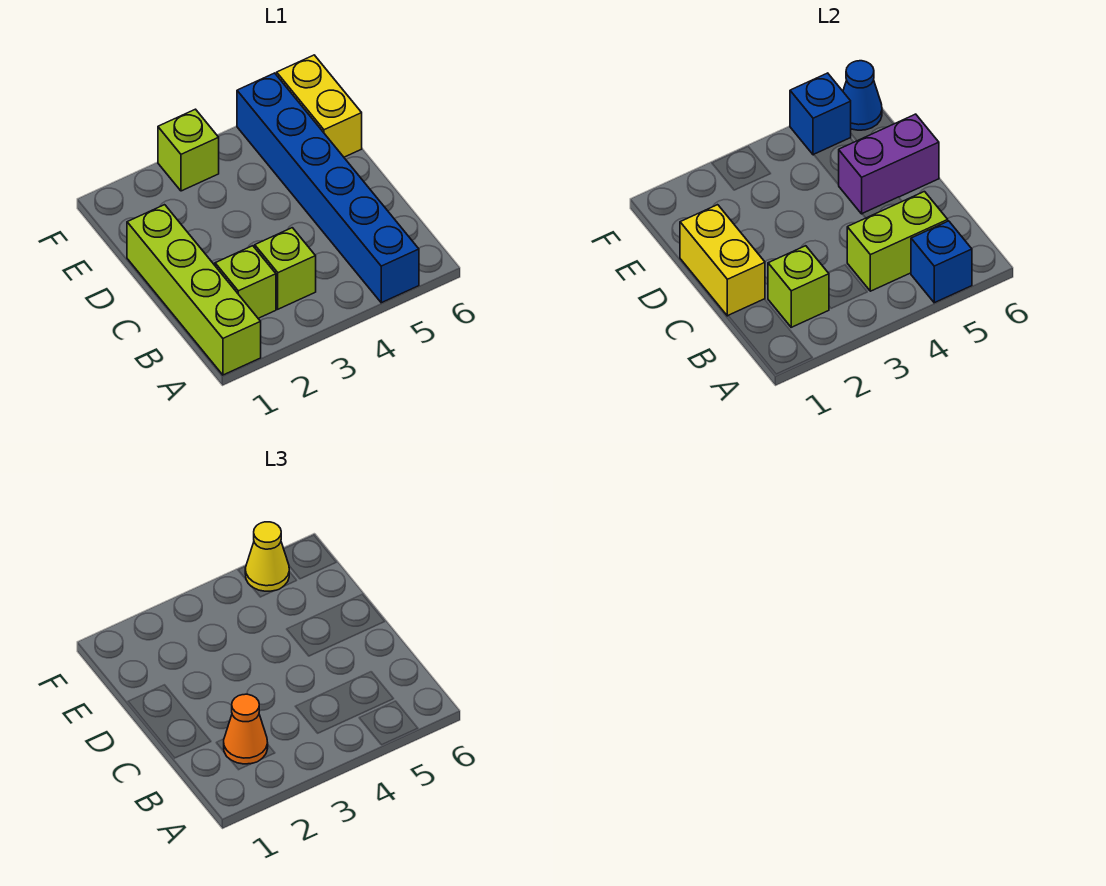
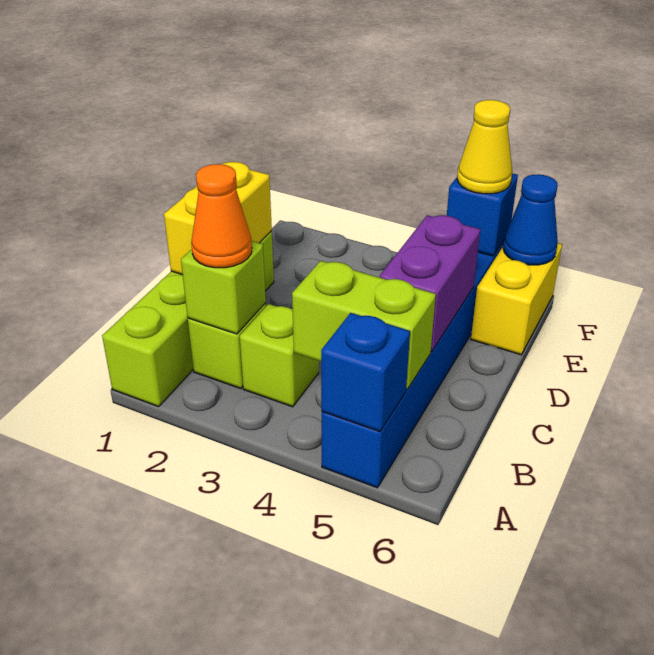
purple brick D5:D6 level 2 -> purple brick C5:D5 level 2
lime brick F3 level 1 -> none

